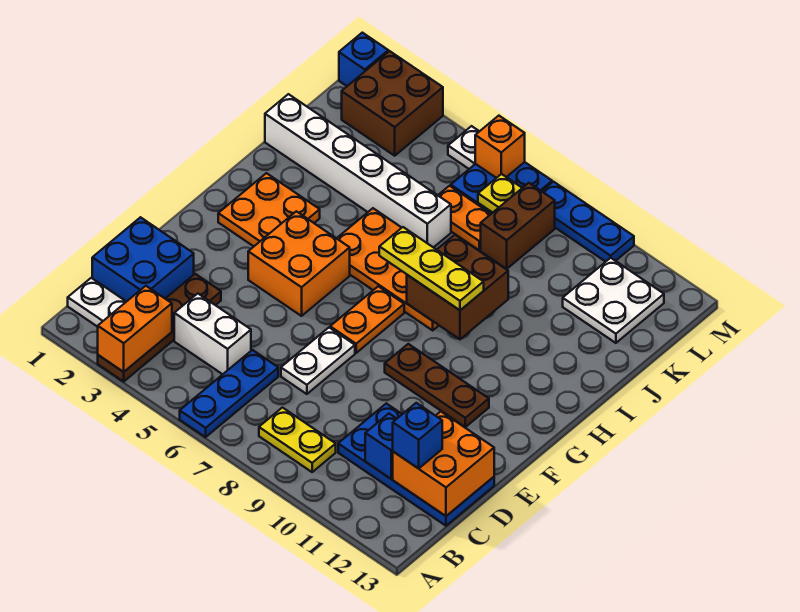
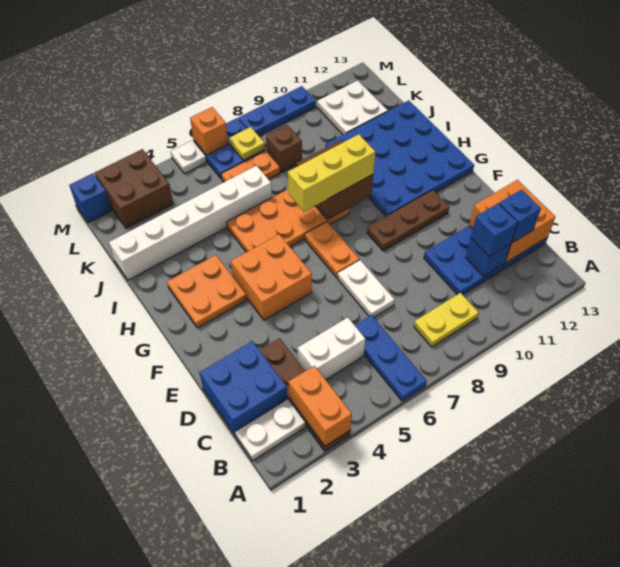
none -> blue brick C11 level 3
none -> blue plate G10:J13 level 1
yellow plate H7:H9 level 3 -> yellow brick H7:H9 level 3
brown brick K8:L8 level 1 -> brown brick K8 level 1

